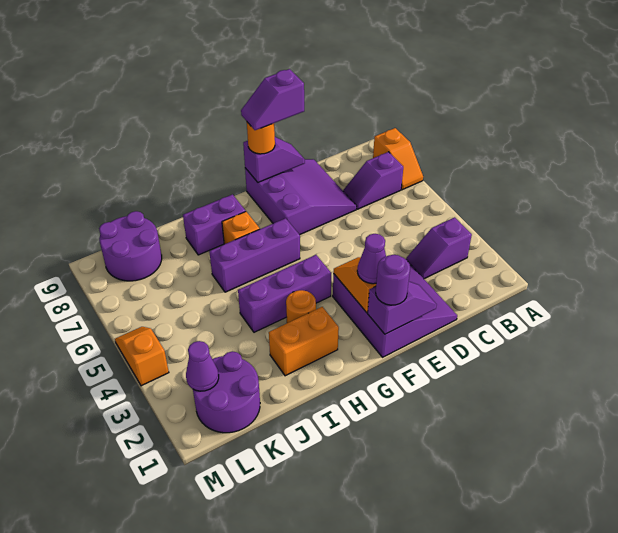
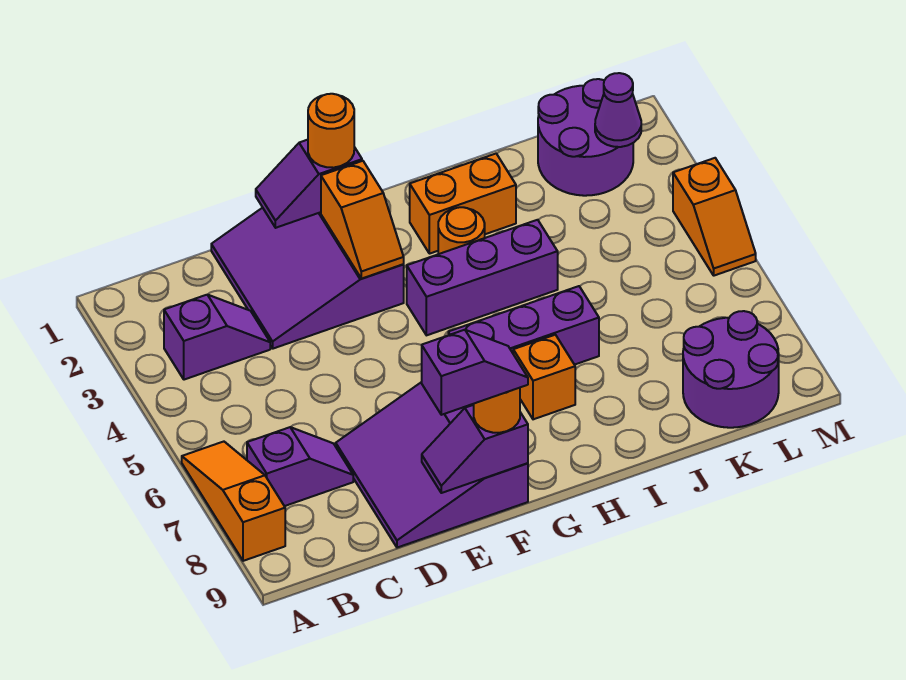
orange slope A7:A8 level 1 top 8 -> orange slope A6:A8 level 1 top 8
purple round brick F1 level 3 -> orange round brick F1 level 3
purple cone F2 level 3 -> none
purple brick H8:I8 level 1 -> none

